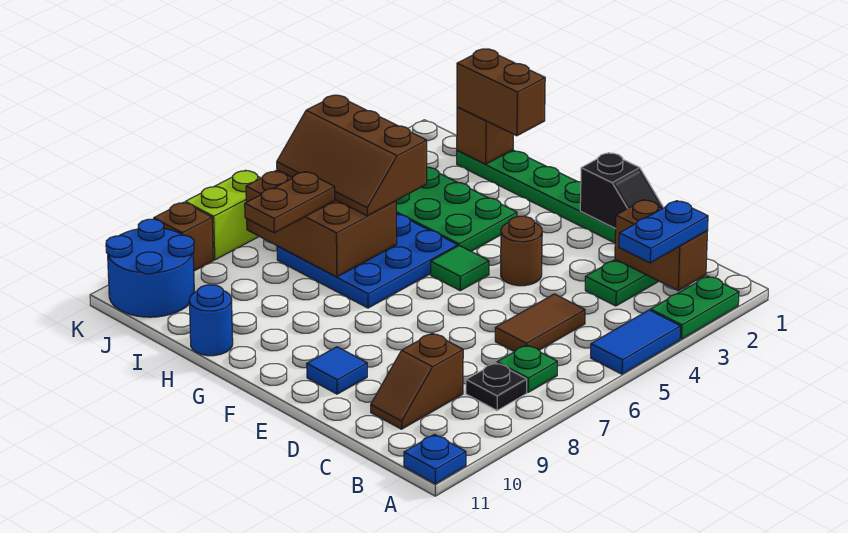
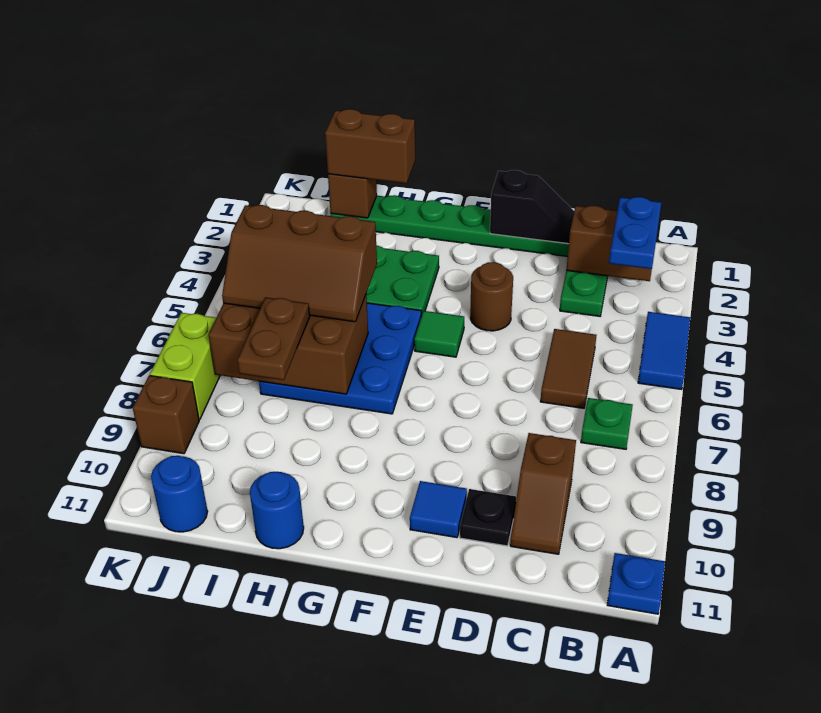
green plate A2:A3 level 1 -> none
black plate B8 level 1 -> black plate D10 level 1
blue round brick J10:K11 level 1 -> blue round brick J11 level 1

